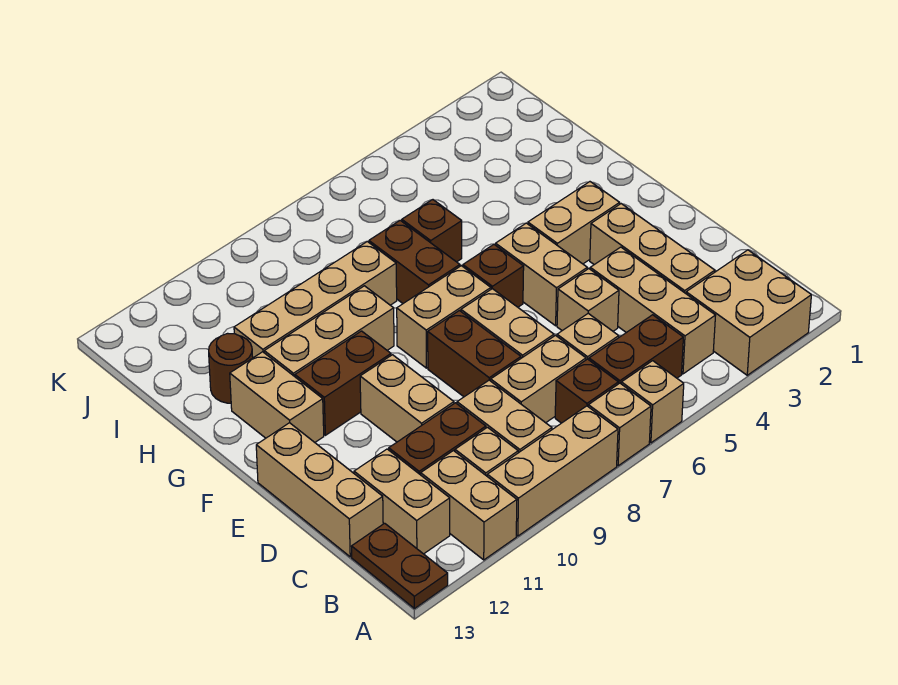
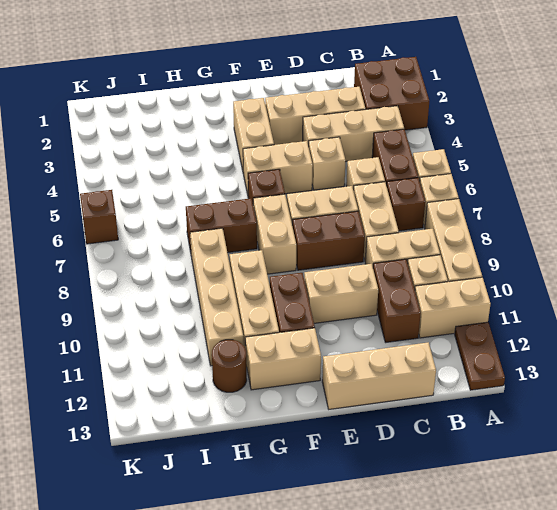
tan brick A2:B3 level 1 -> brown brick A2:B3 level 1
brown plate A13:B13 level 1 -> brown plate A12:A13 level 1
tan brick B12:C12 level 1 -> none
brown brick H6 level 1 -> brown brick K6 level 1

